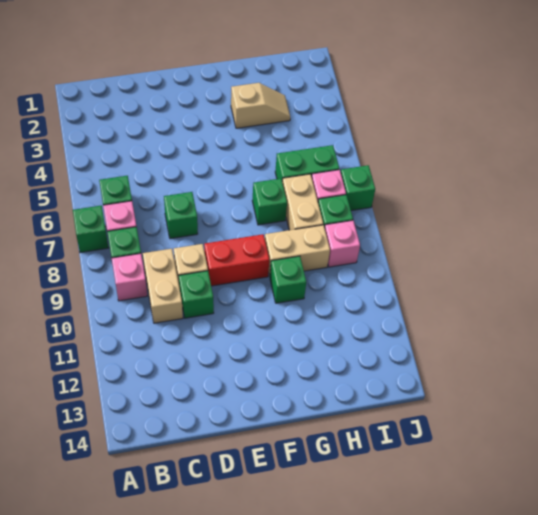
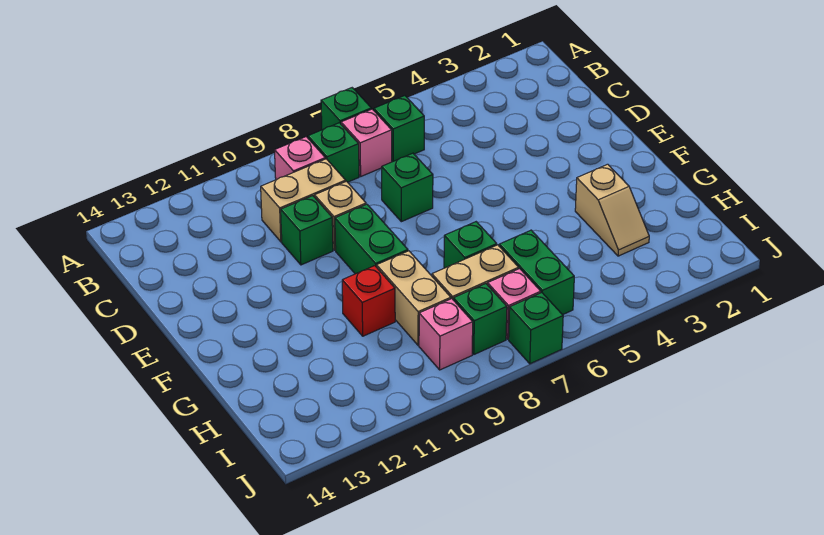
red brick E9:F9 level 1 -> green brick E9:F9 level 1
green brick G10 level 1 -> red brick G10 level 1

